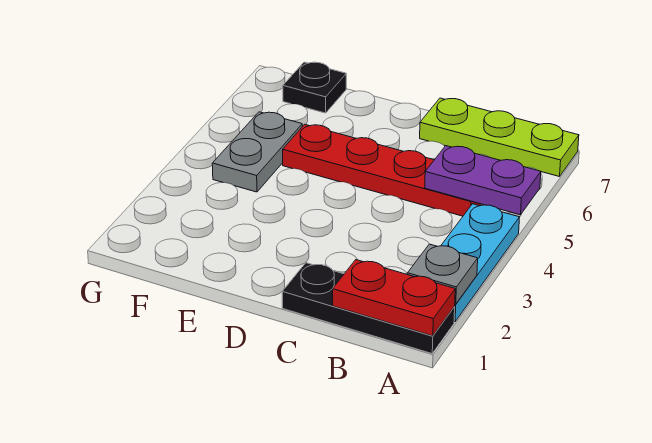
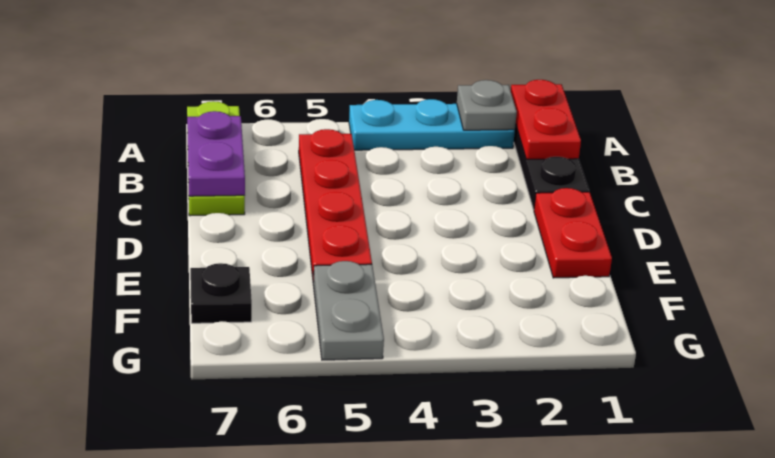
purple plate A5:B5 level 2 -> purple plate B7:C7 level 2
none -> red plate D1:E1 level 1
grey plate F4:F5 level 1 -> grey plate F5:G5 level 1

